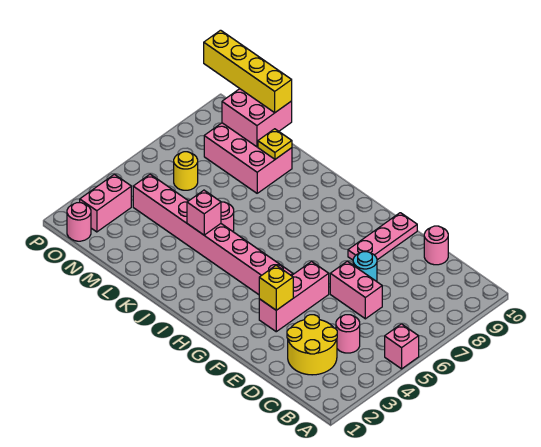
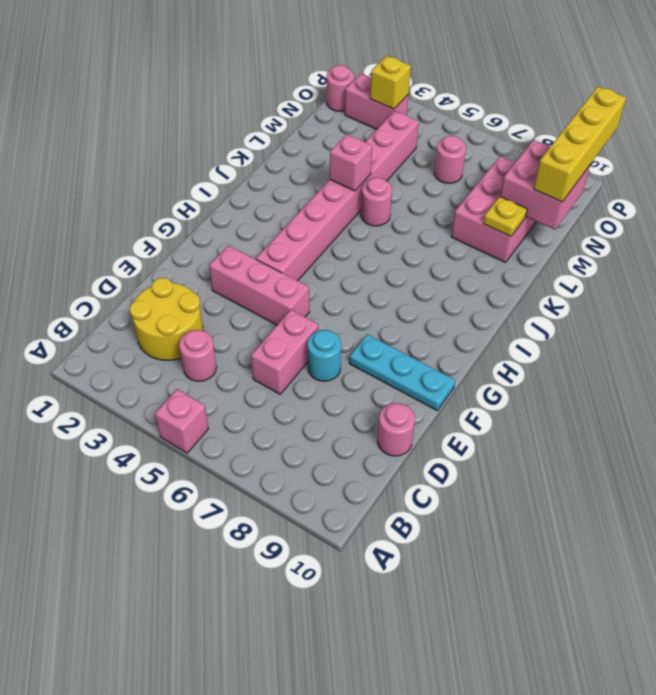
yellow brick F3 level 2 -> yellow brick O3 level 2
pink plate F8:F10 level 1 -> cyan plate F8:F10 level 1
yellow round brick N6 level 1 -> pink round brick N6 level 1

